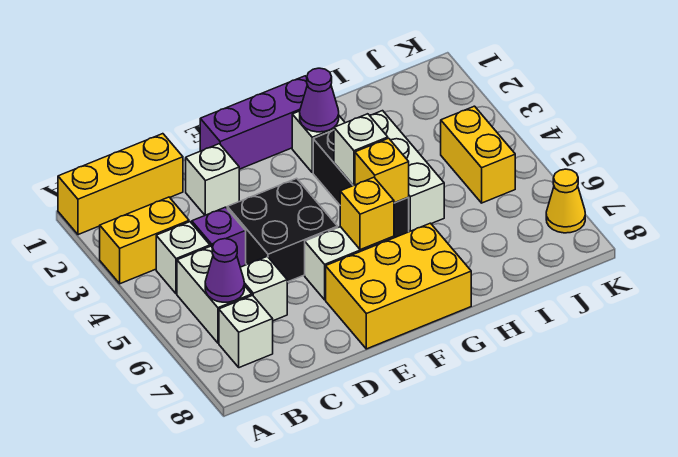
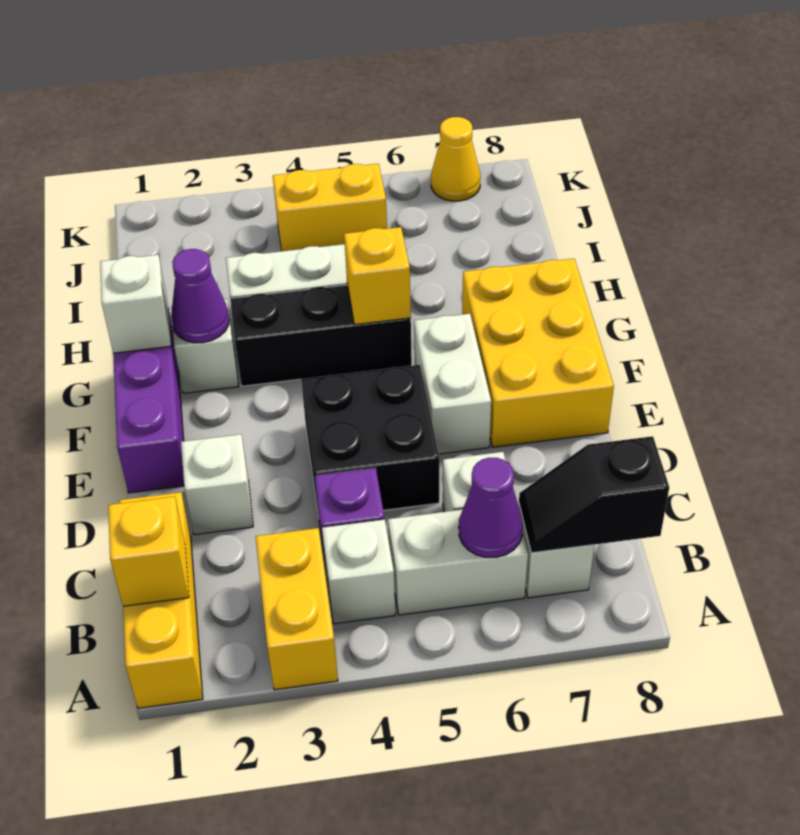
none -> black slope B7:B8 level 2 top 8
yellow brick F6 level 2 -> yellow brick B1 level 2
white brick G4 level 2 -> white brick G1 level 2

